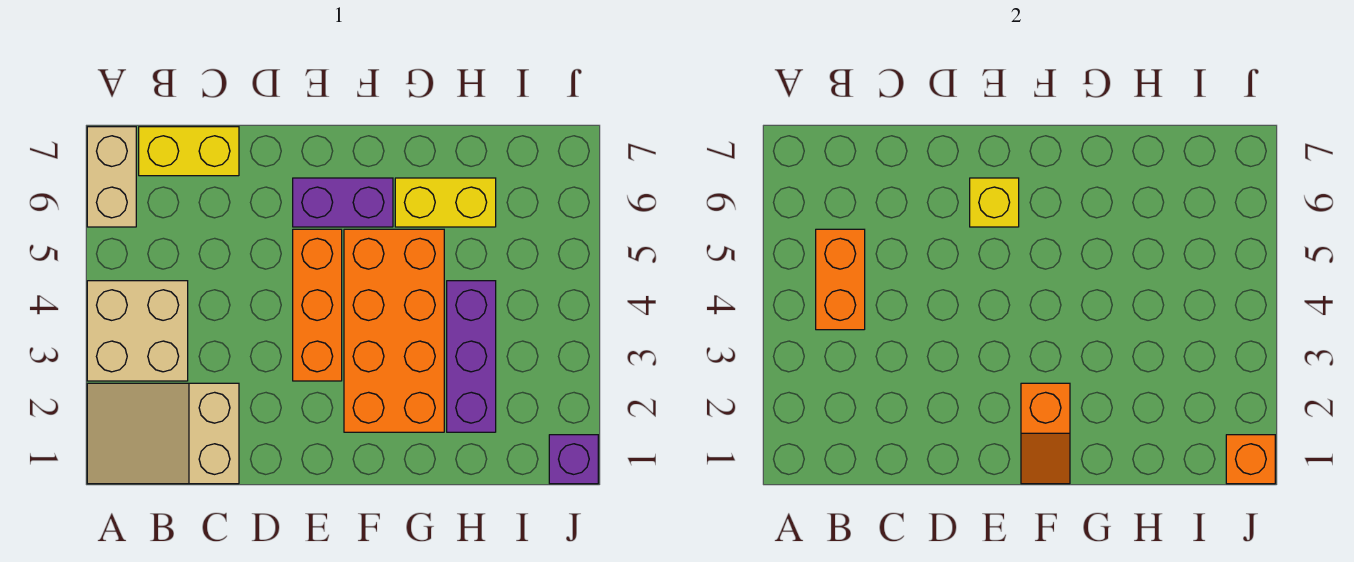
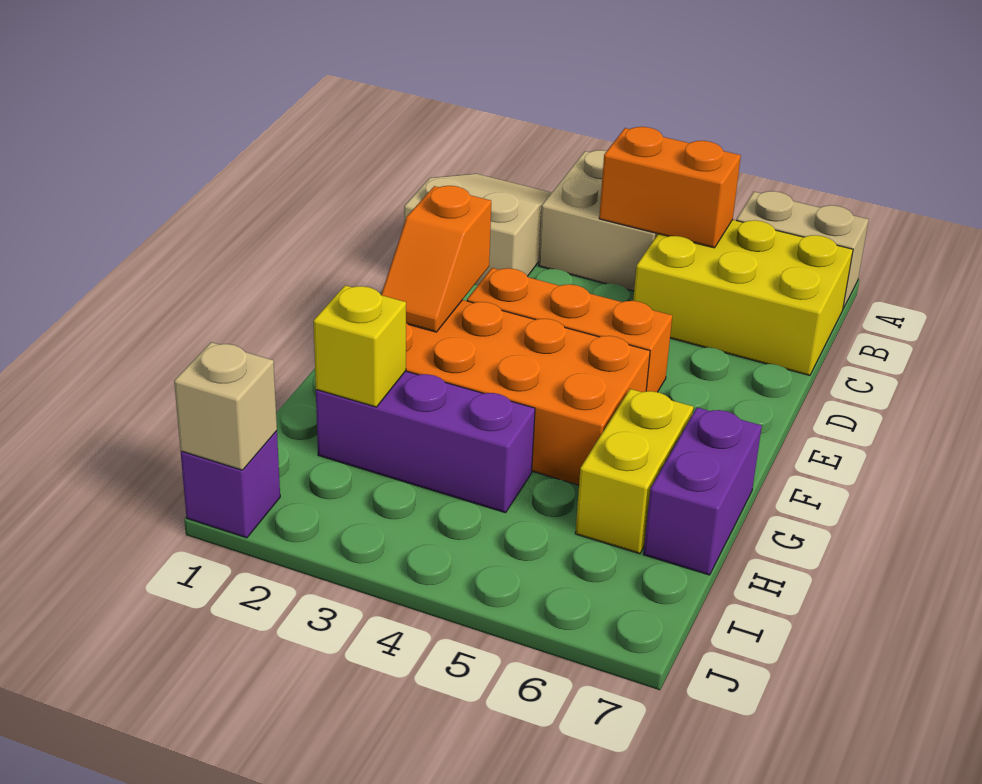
yellow brick B7:C7 level 1 -> yellow brick B5:C7 level 1
purple brick E6:F6 level 1 -> purple brick G7:H7 level 1
yellow brick E6 level 2 -> yellow brick H2 level 2
orange slope F1:F2 level 2 top 2 -> orange slope E2:F2 level 2 top E
orange brick J1 level 2 -> tan brick J1 level 2

